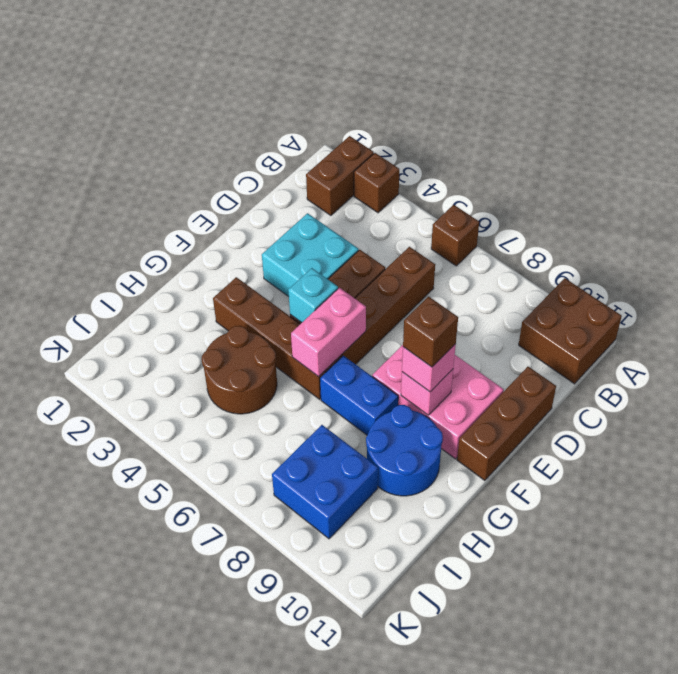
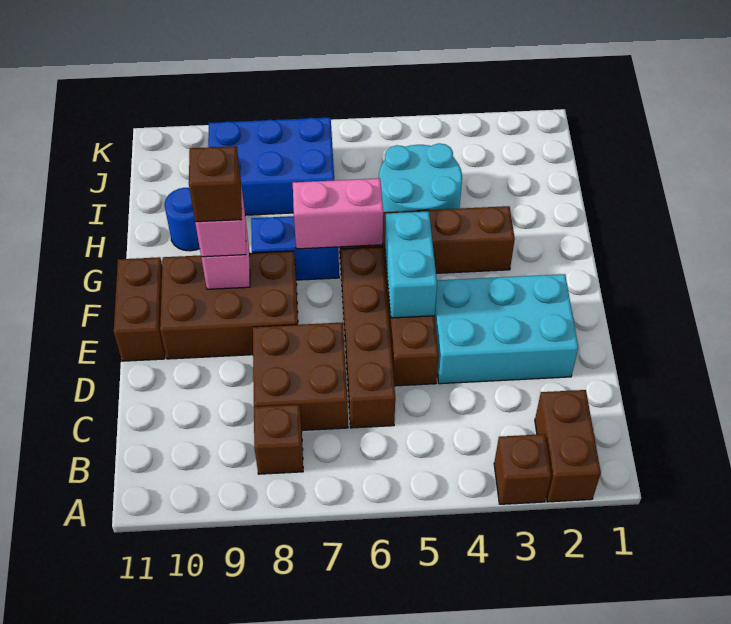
brown brick A6 level 1 -> brown brick B8 level 1
brown brick A10:B11 level 1 -> brown brick C7:D8 level 1
cyan brick D3:E4 level 1 -> cyan brick D2:E4 level 1
brown brick D11:F11 level 1 -> brown brick E11:F11 level 1
pink brick E8:F10 level 1 -> brown brick E8:F10 level 1
cyan brick F5 level 2 -> cyan brick E5:F5 level 2
pink brick F6:G6 level 2 -> pink brick G6:G7 level 2
blue round brick G9:H10 level 1 -> blue round brick H10 level 1
brown round brick H4:I5 level 1 -> cyan round brick H4:I5 level 1
blue brick I8:J9 level 1 -> blue brick I7:J9 level 1

